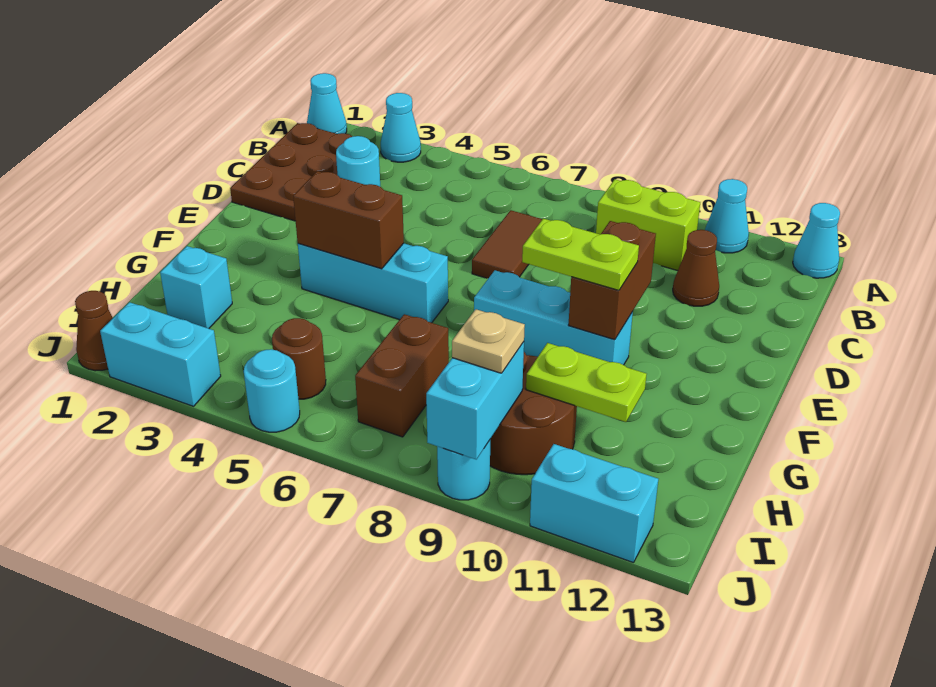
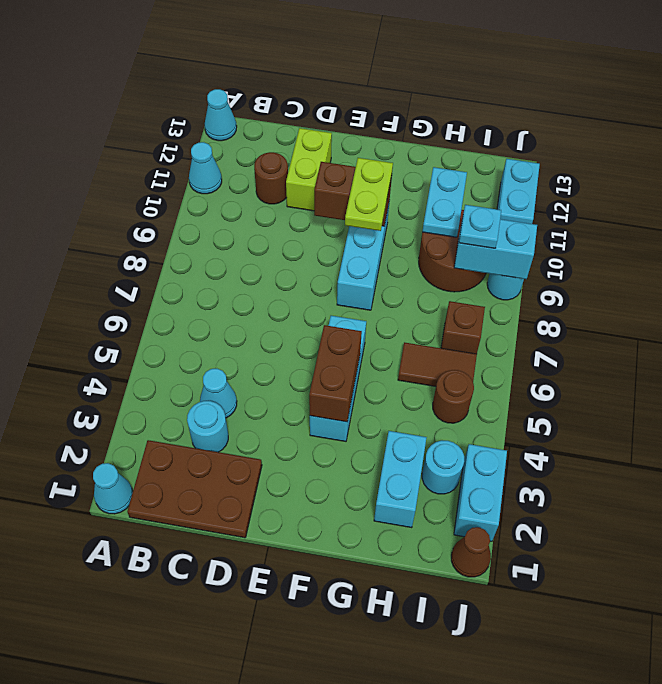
cyan cone A3 level 1 -> cyan cone C4 level 1
lime brick B9:B10 level 1 -> lime brick D11:D12 level 1
brown tile C7:D7 level 1 -> brown tile H6:I6 level 1
brown cone C11 level 1 -> brown round brick C11 level 1
cyan brick H2 level 1 -> cyan brick H2:H3 level 1
brown brick H7:I7 level 1 -> brown brick I7 level 1
lime plate H10:H11 level 2 -> cyan plate H10:H11 level 2
tan plate I9 level 3 -> cyan plate I9 level 3
cyan round brick J5 level 1 -> cyan round brick I3 level 1

